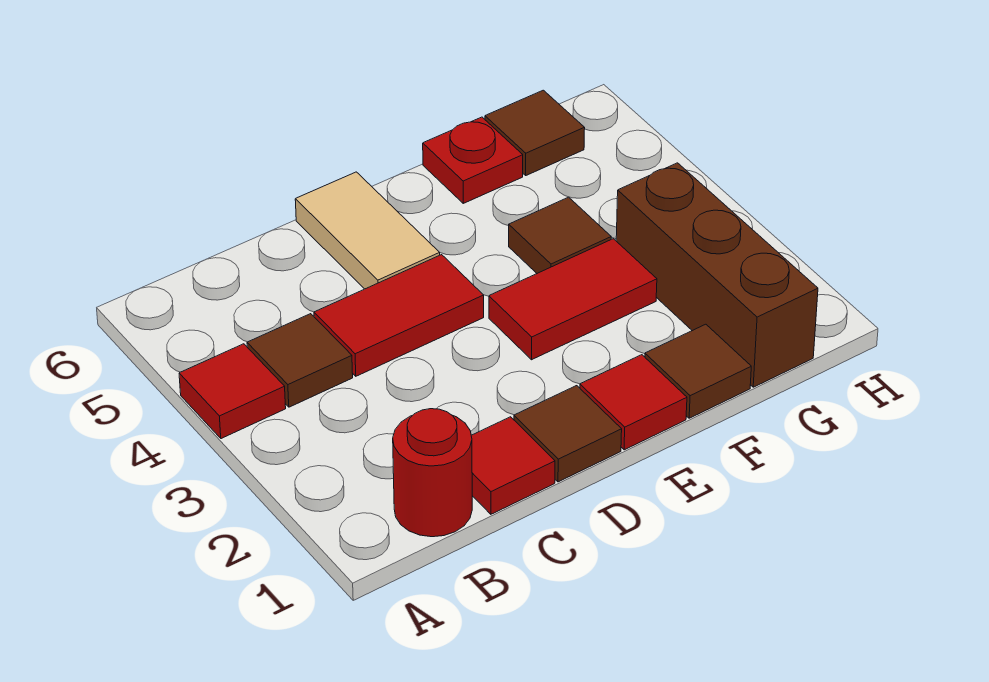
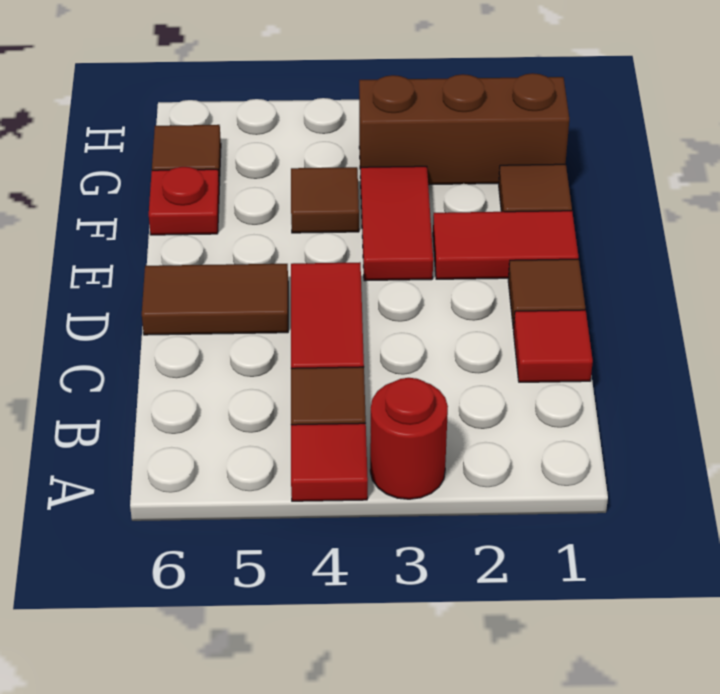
red round brick B1 level 1 -> red round brick A3 level 1
tan tile D5:D6 level 1 -> brown tile D5:D6 level 1
red tile E1 level 1 -> red tile E1:E2 level 1

